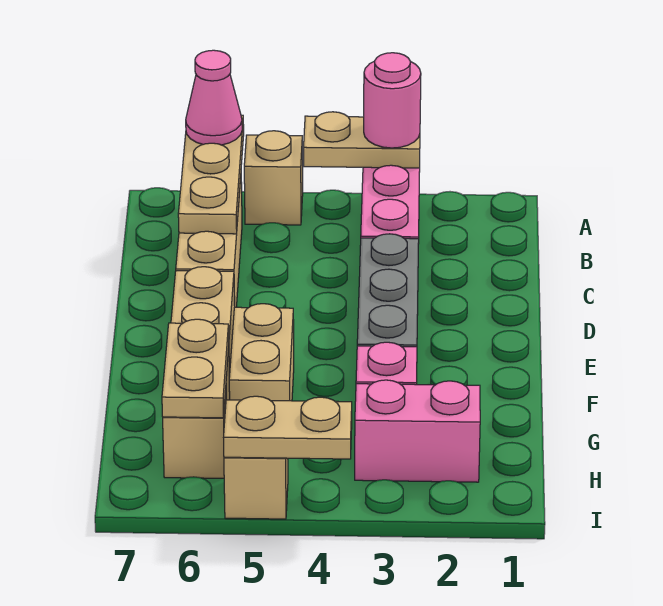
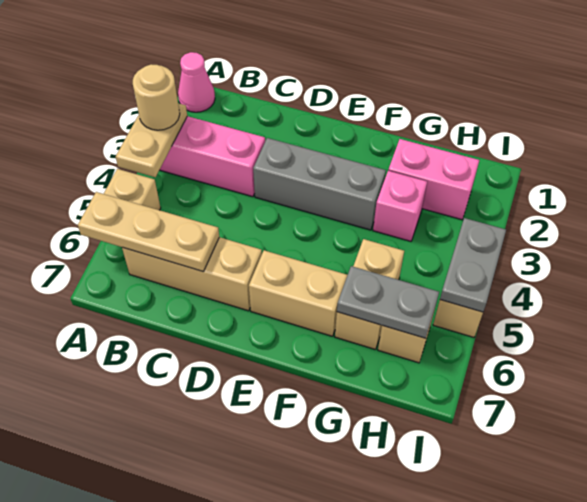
pink round brick A3 level 3 -> tan round brick A3 level 3
pink cone A6 level 3 -> pink cone A1 level 1
tan brick F5:G5 level 1 -> tan brick G5:G6 level 1
tan plate G6:H6 level 2 -> grey plate G6:H6 level 2
pink brick H2:H3 level 1 -> pink brick G2:H2 level 1
tan plate I4:I5 level 2 -> grey plate I4:I5 level 2

